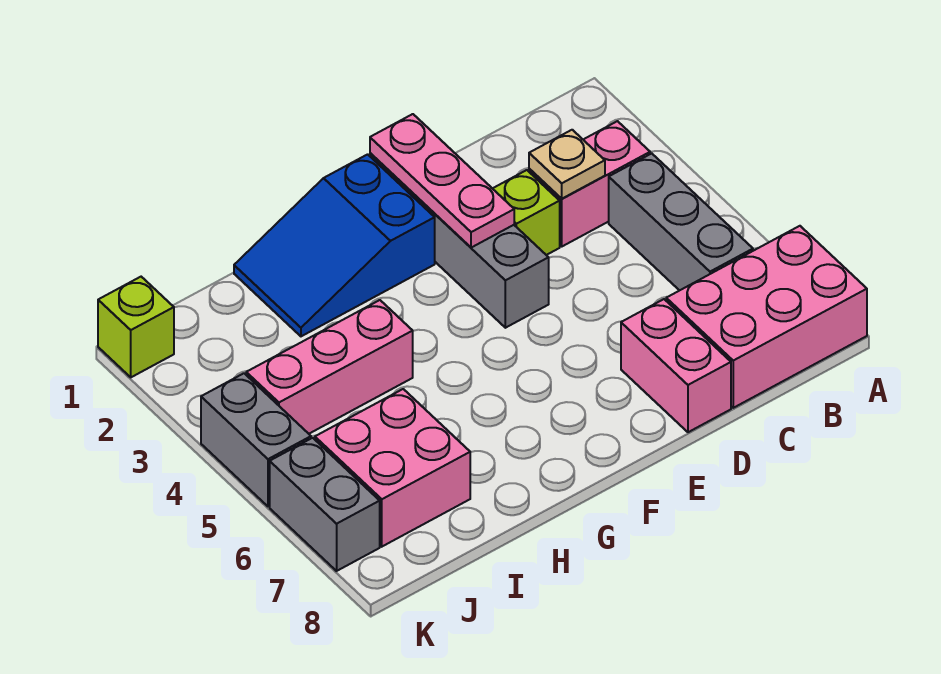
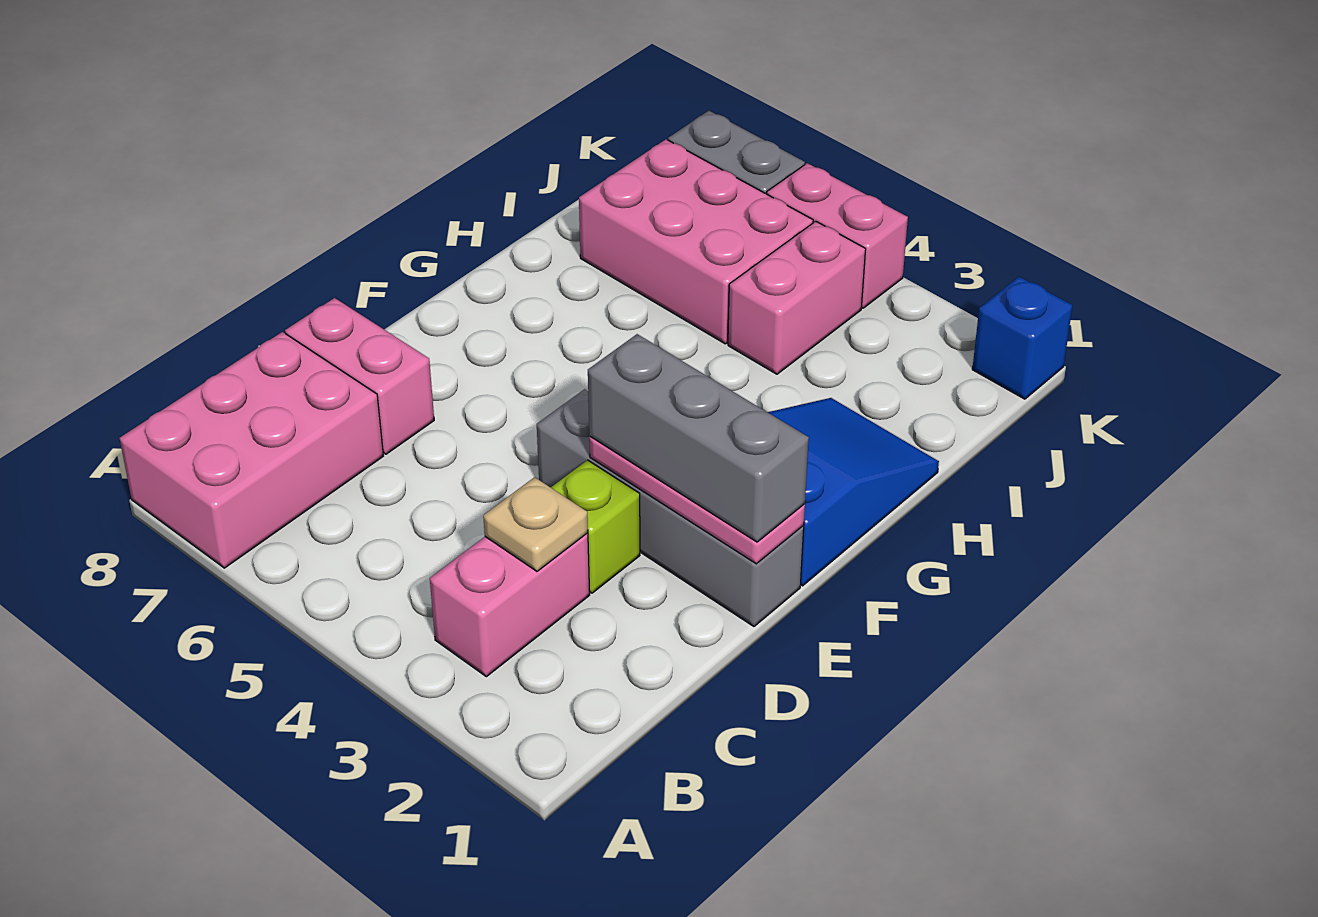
grey brick B4:B6 level 1 -> grey brick E1:E3 level 3
pink brick H4:J4 level 1 -> pink brick I4:J4 level 1
pink brick I6:J7 level 1 -> pink brick I5:J7 level 1
lime brick K1 level 1 -> blue brick K1 level 1
grey brick K4:K5 level 1 -> pink brick K4:K5 level 1

